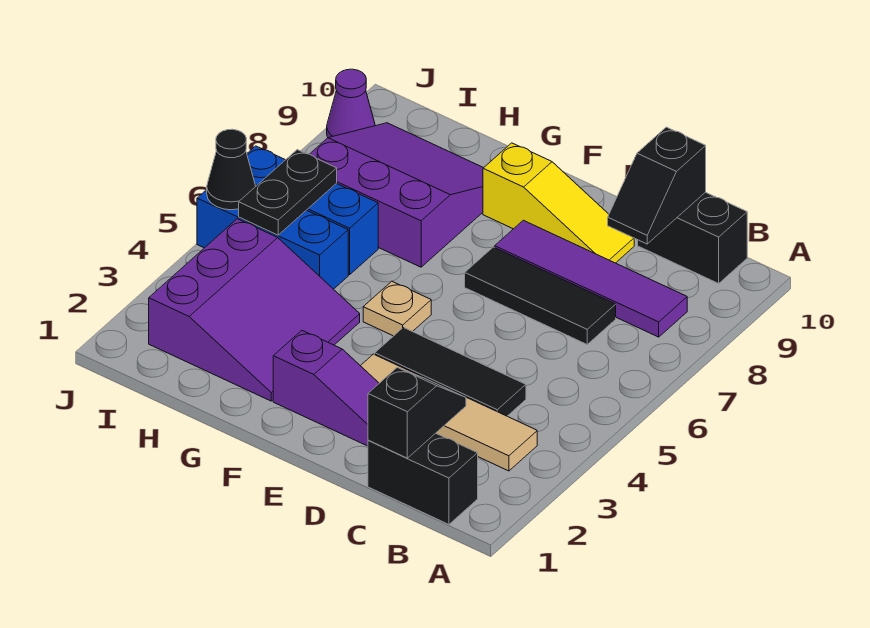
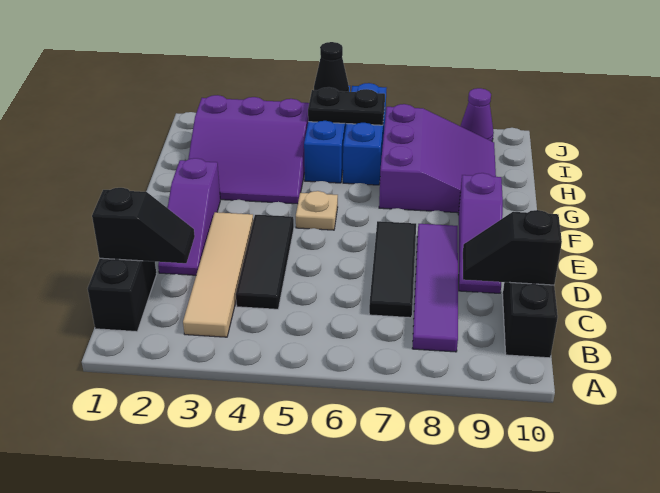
yellow slope D9:F9 level 1 top F -> purple slope D9:F9 level 1 top F

